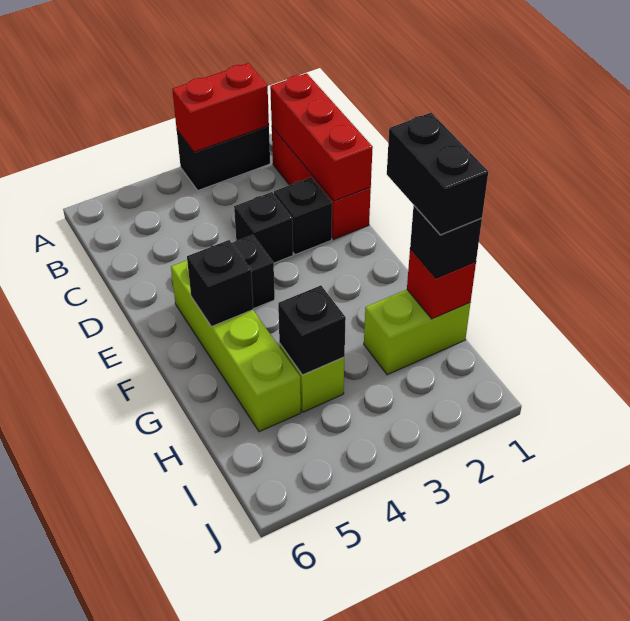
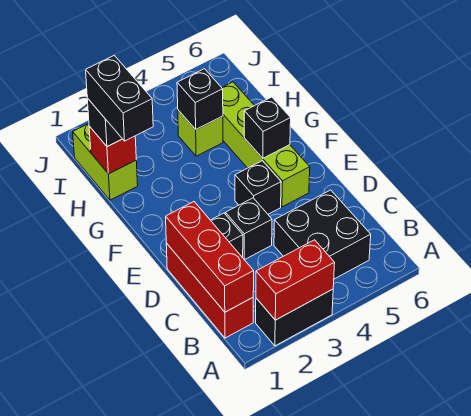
none -> black brick B4:C5 level 1
lime brick H1:H2 level 1 -> lime brick H1:I1 level 1

